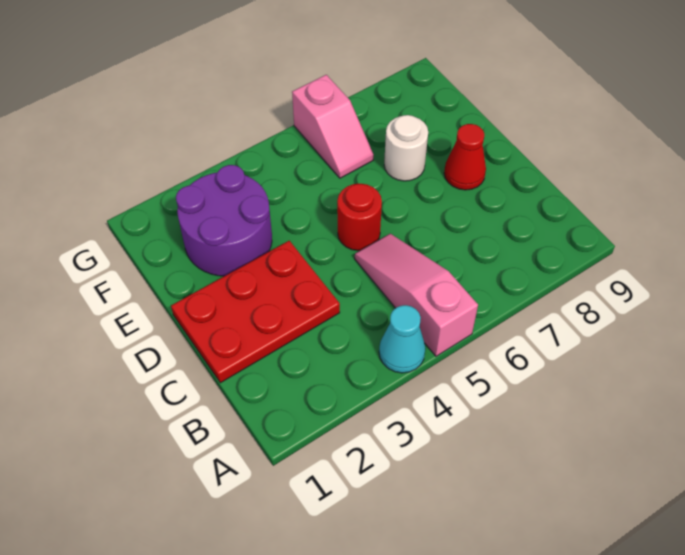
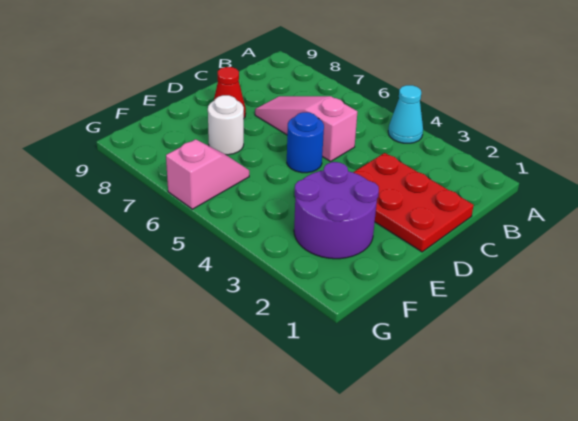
pink slope A5:C5 level 1 top A -> pink slope C5:C7 level 1 top 5
red round brick D5 level 1 -> blue round brick D5 level 1

